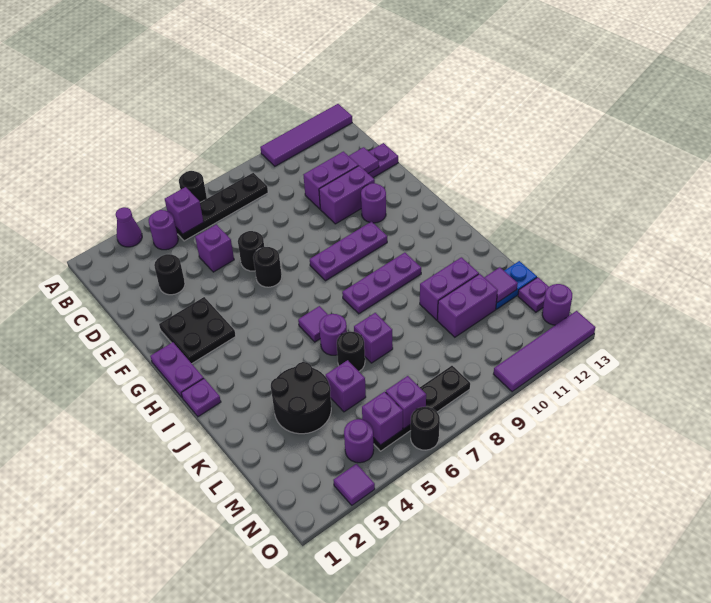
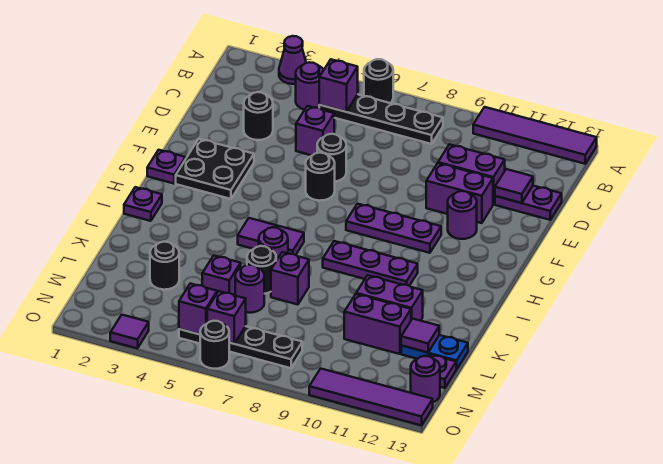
purple plate G1:H1 level 1 -> purple plate G1 level 1
purple tile I6 level 1 -> purple tile I5:I6 level 1
black round brick K3:L4 level 1 -> black round brick L3 level 1
purple round brick N4 level 1 -> purple round brick L6 level 1

